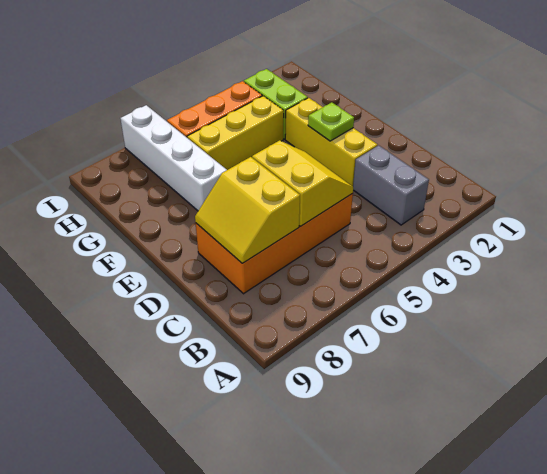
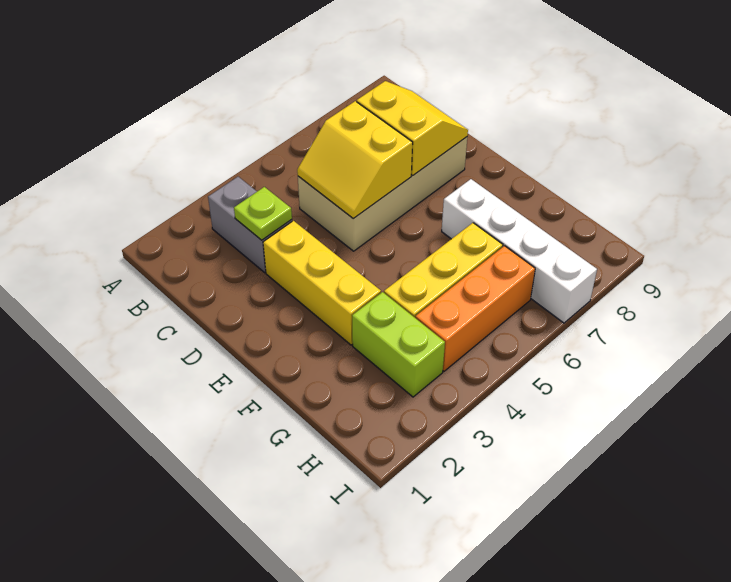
orange brick C5:D8 level 1 -> tan brick C5:D8 level 1
lime plate E3 level 2 -> lime plate C3 level 2

